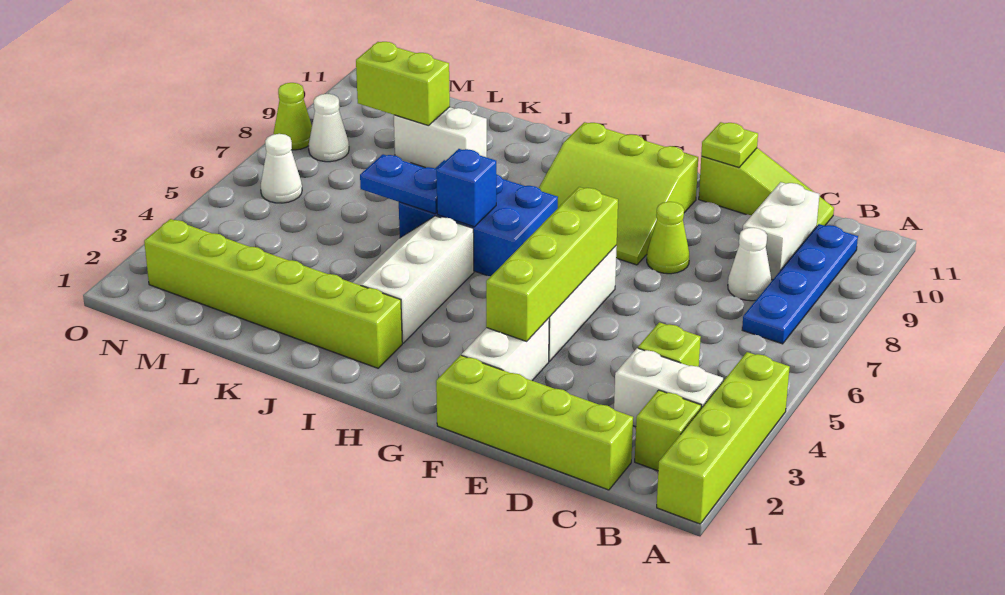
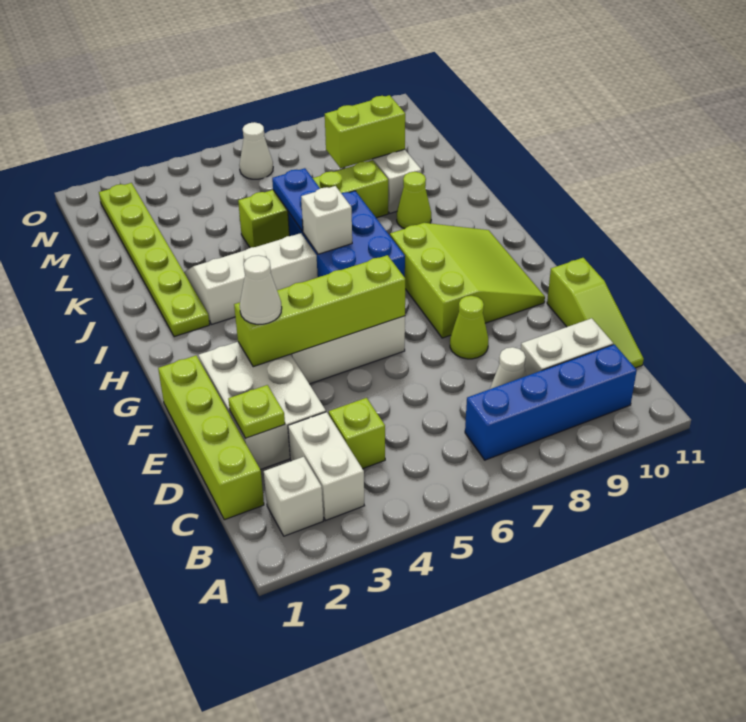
lime brick A1:A4 level 1 -> lime brick K5:K8 level 1
lime brick B2 level 1 -> white brick B2 level 1
blue plate B7:B10 level 1 -> blue brick B7:B10 level 1
lime plate E11 level 2 -> lime plate D2 level 2
white brick F2:F3 level 1 -> white brick D2:F3 level 1
lime slope F8:H10 level 1 top 10 -> lime slope F8:H10 level 1 top 8
lime brick I2:N2 level 1 -> lime plate I2:N2 level 1
blue brick I6 level 2 -> white brick I6 level 2
lime brick L9:M9 level 2 -> lime brick L8:L9 level 2
white cone N8 level 1 -> white cone F3 level 3
lime cone O8 level 1 -> lime cone J9 level 1

